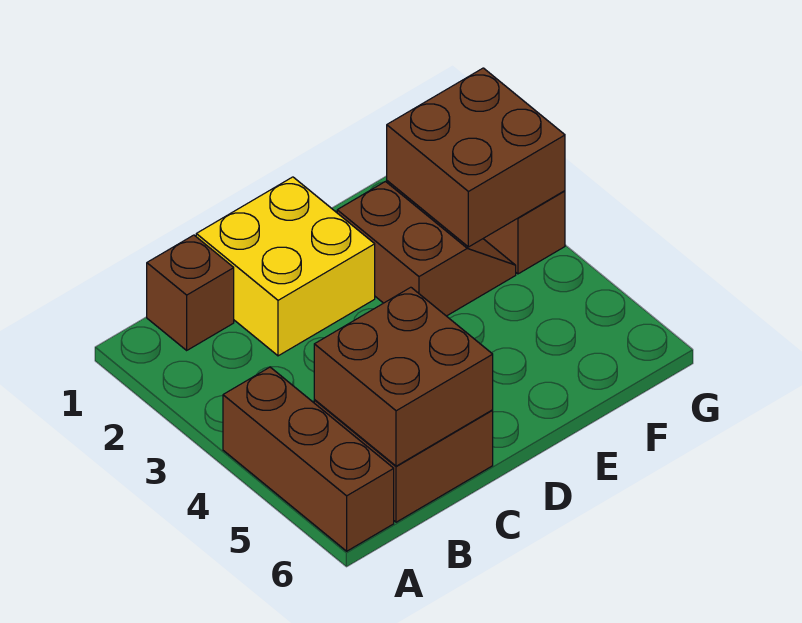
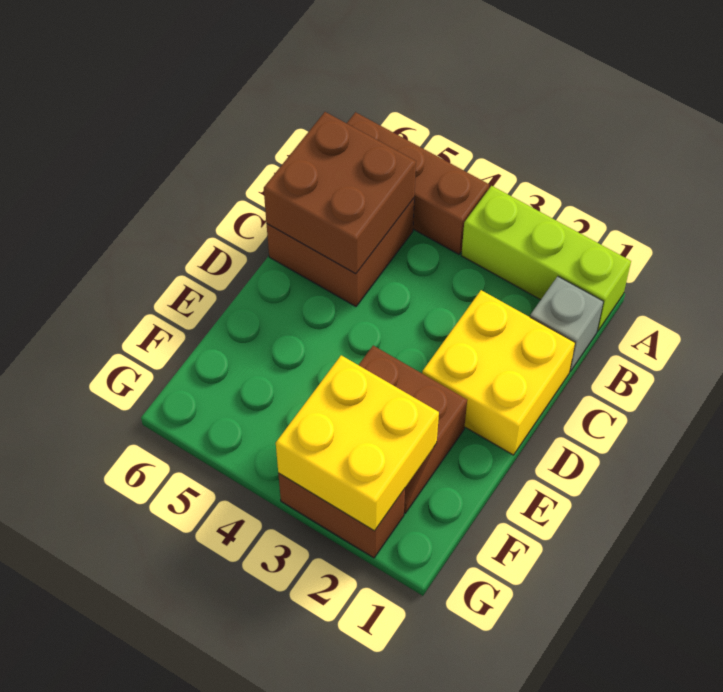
none -> lime brick A1:A3 level 1
brown brick B1 level 1 -> grey brick B1 level 1
brown brick F2:G3 level 2 -> yellow brick F2:G3 level 2

